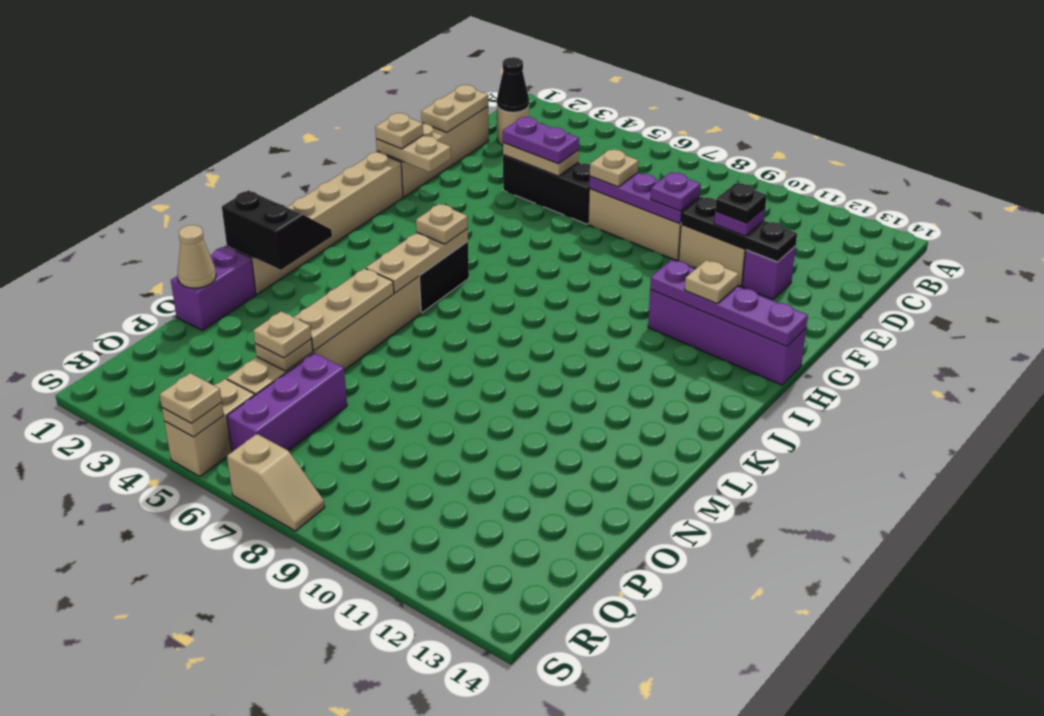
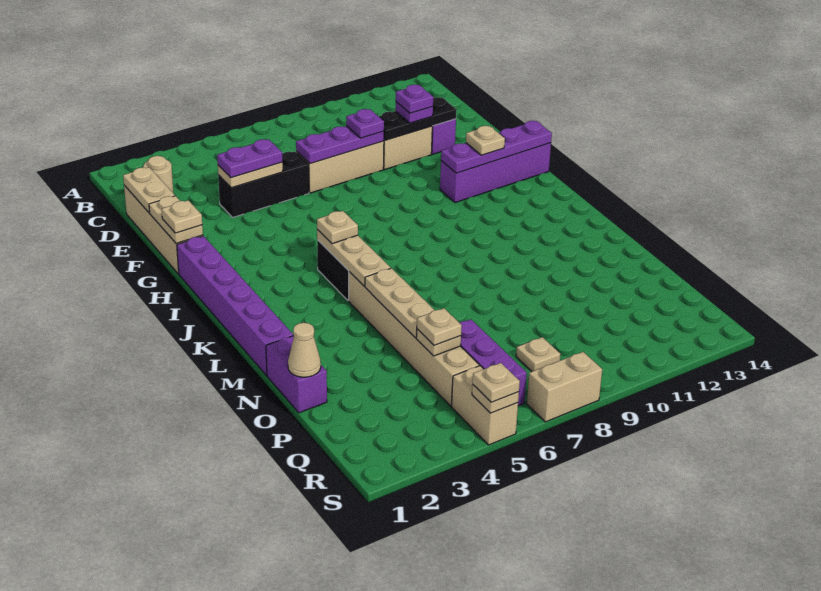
black cone C2 level 2 -> none
tan plate E7 level 3 -> tan plate Q8 level 1
black plate E11 level 4 -> purple plate E11 level 4
tan plate G1:G2 level 2 -> tan plate F1:G1 level 2
tan brick H1:M1 level 1 -> purple brick H1:M1 level 1
black slope L1:M2 level 2 top M -> none
tan slope S7:S8 level 1 top 7 -> tan brick S7:S8 level 1

